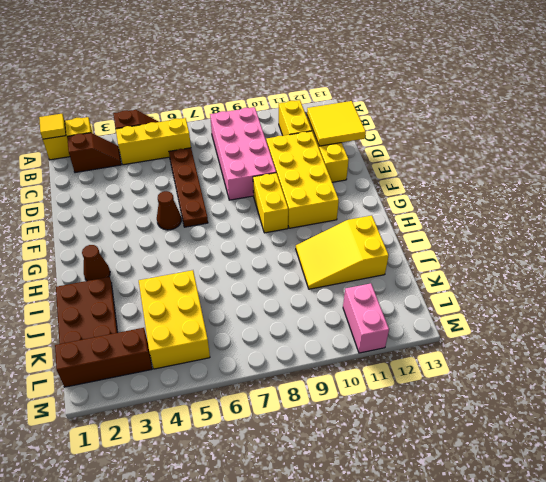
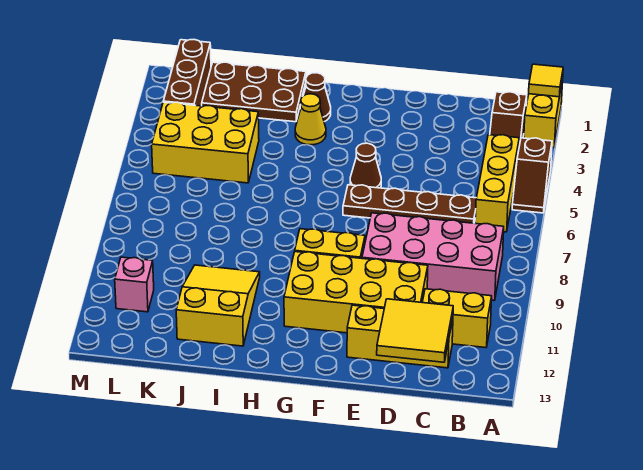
none -> yellow cone H3 level 1
pink brick L11:M11 level 1 -> pink brick L11 level 1

